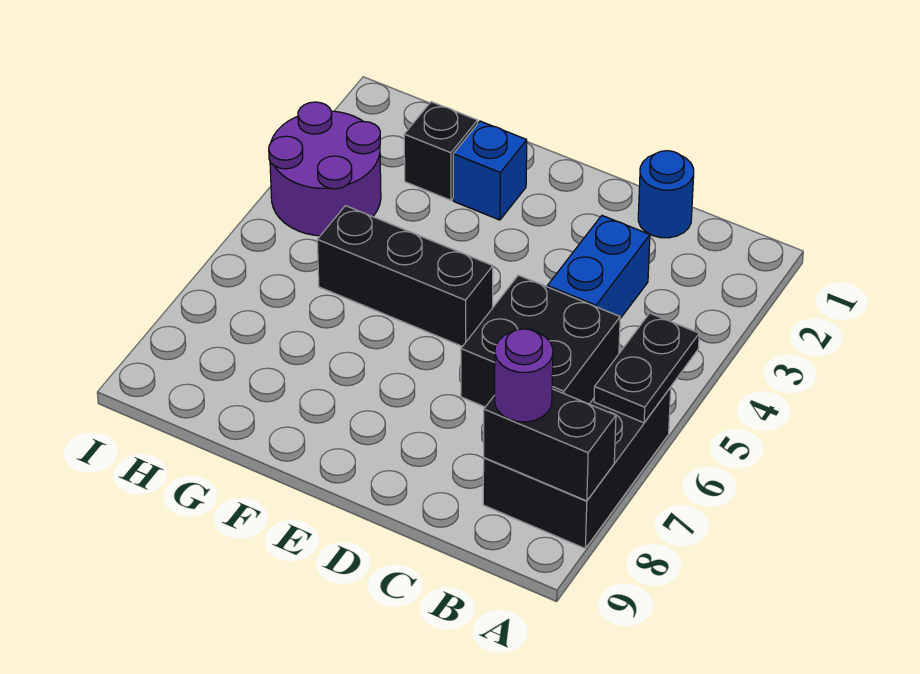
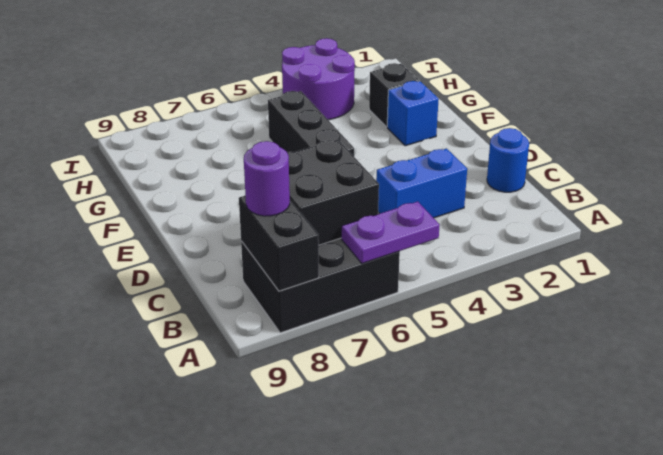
black plate A5:A6 level 2 -> purple plate A5:A6 level 2

